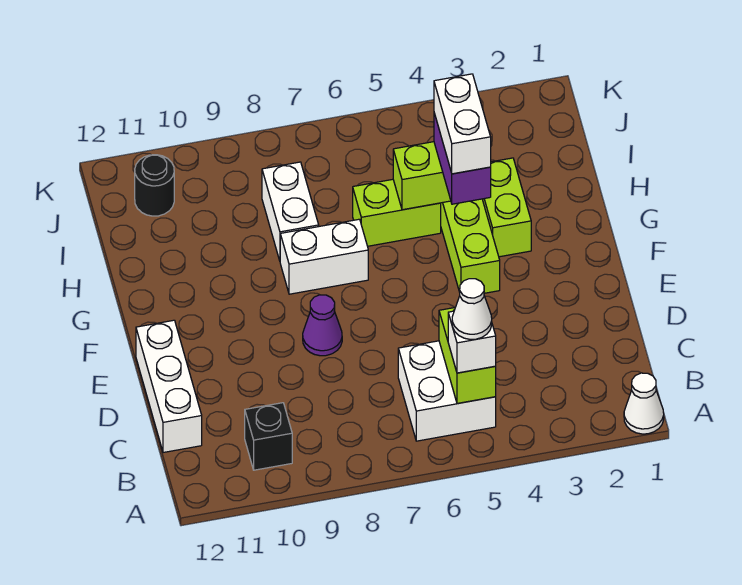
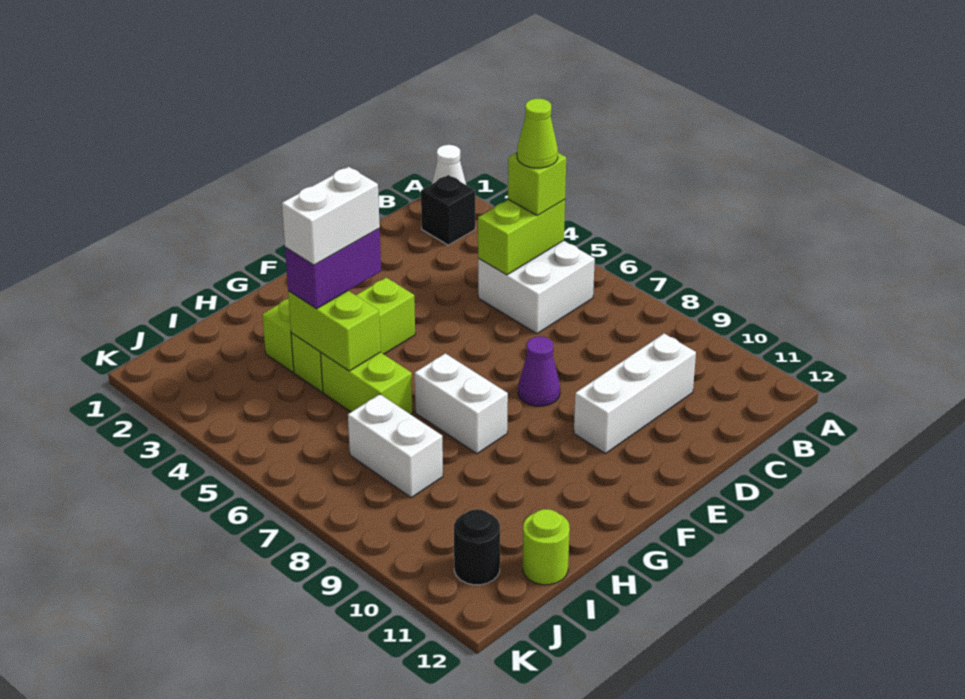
white brick B5 level 3 -> lime brick B5 level 3
white cone B5 level 4 -> lime cone B5 level 4
black brick B10 level 1 -> black brick B2 level 1
white brick C12:E12 level 1 -> white brick C10:E10 level 1
white brick H8:I8 level 1 -> white brick I7:I8 level 1
none -> lime round brick I12 level 1

